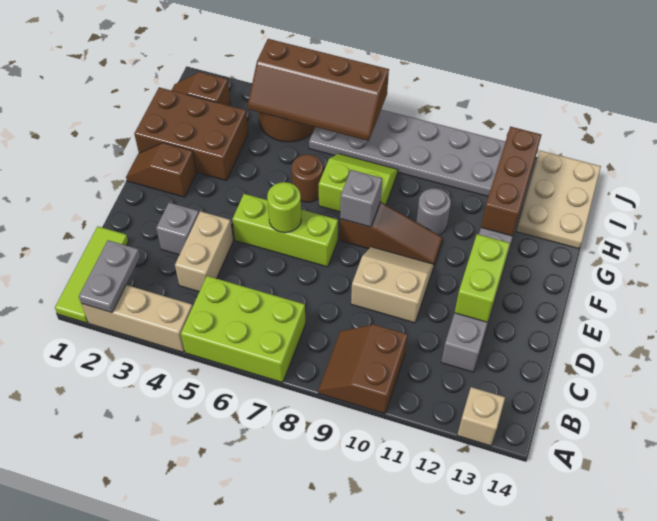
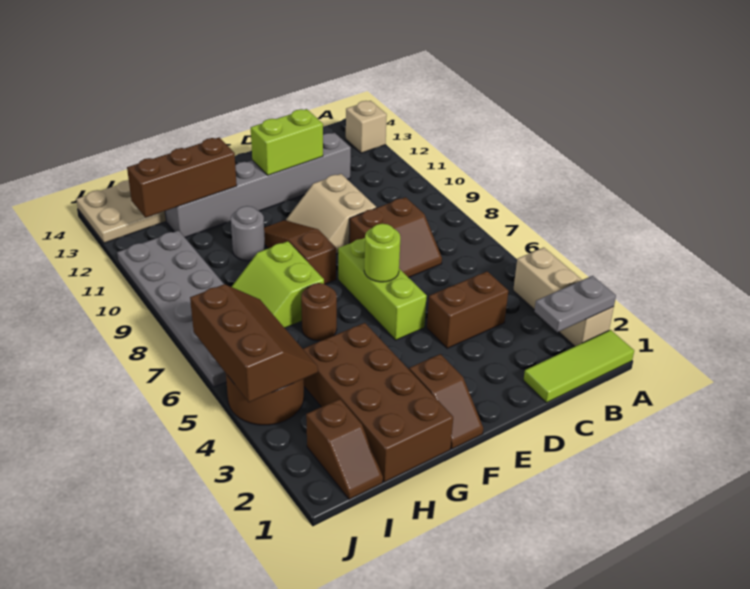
lime brick A5:B7 level 1 -> none
brown slope A9:B10 level 1 top 10 -> brown slope C7:D8 level 1 top 8
tan brick C4:D4 level 1 -> brown brick C4:D4 level 1
grey brick D3 level 1 -> none
grey brick F8 level 2 -> none
brown brick G1:H3 level 1 -> brown brick G1:H4 level 1
brown slope I4:J7 level 2 top J -> brown slope I4:J6 level 2 top J

